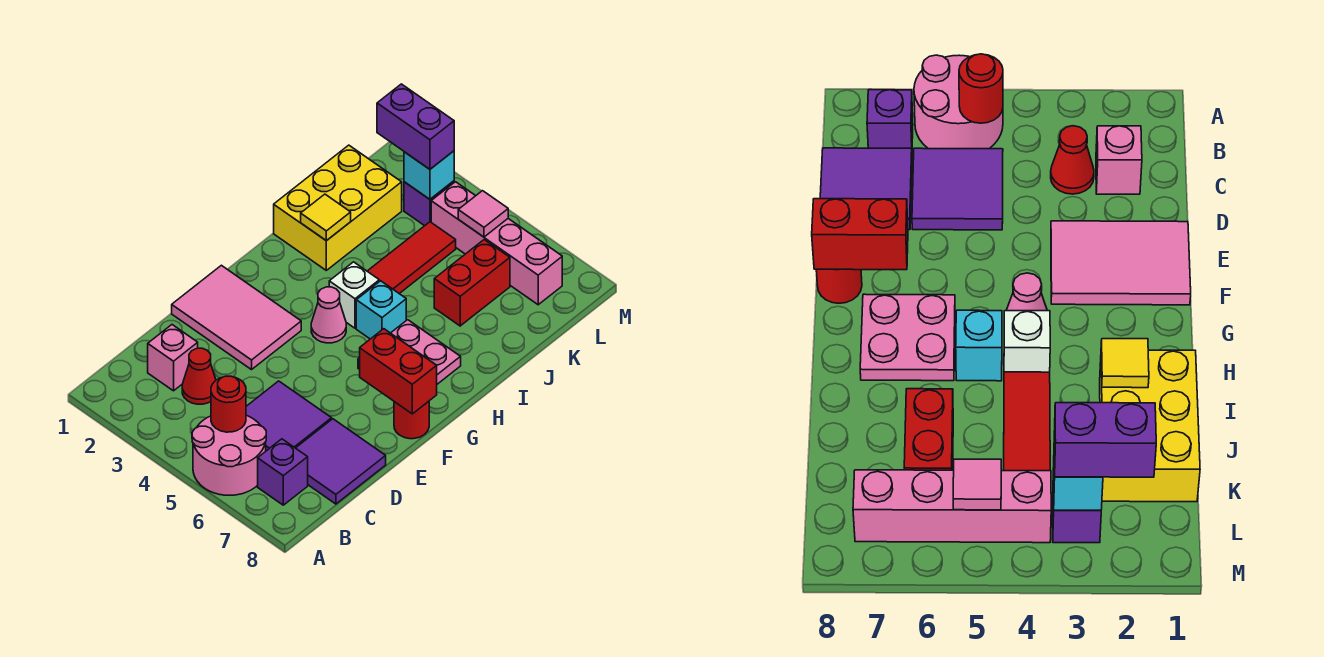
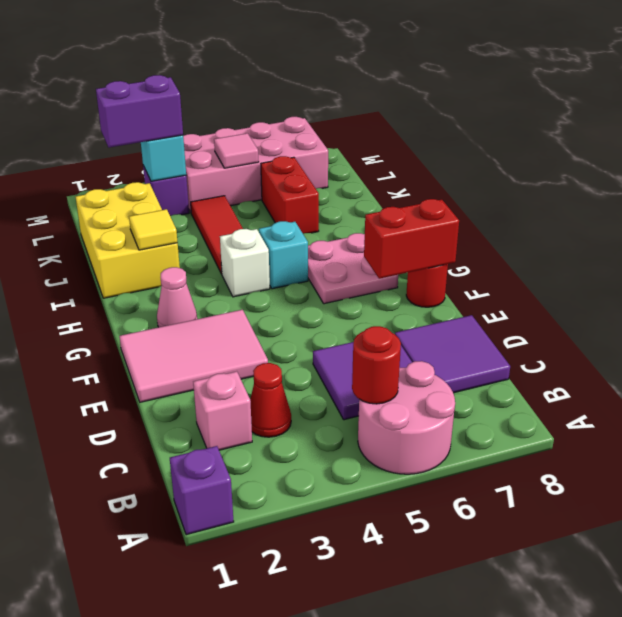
purple brick B7 level 1 -> purple brick A1 level 1
pink cone G4 level 1 -> pink cone G2 level 1
pink brick L4:L7 level 1 -> pink brick L4:M7 level 1

